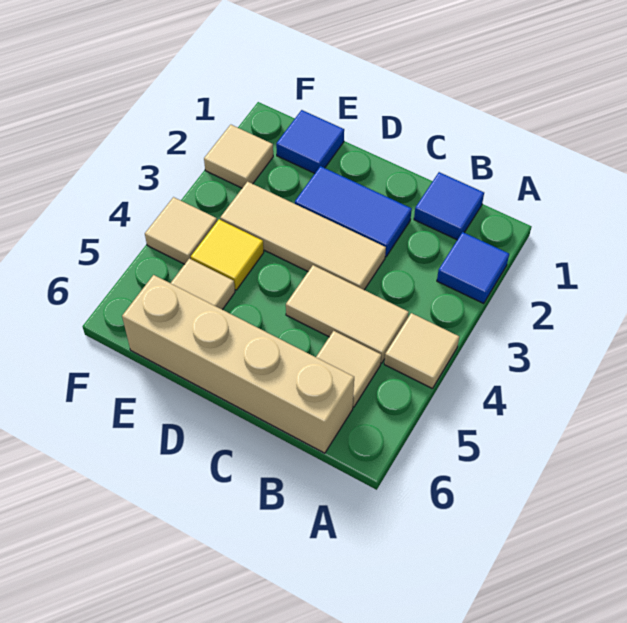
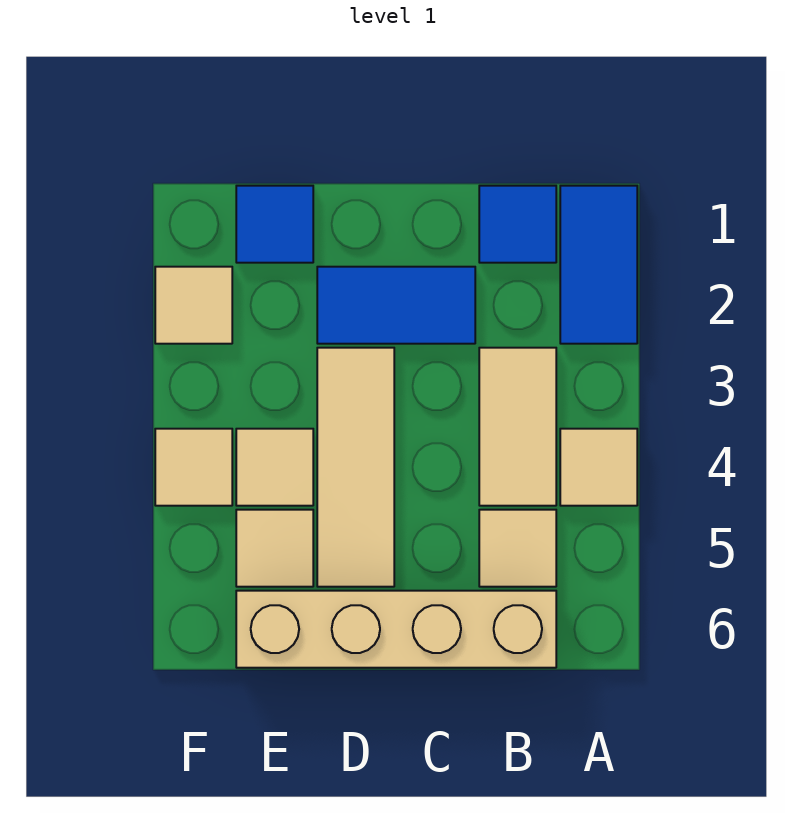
blue tile A2 level 1 -> blue tile A1:A2 level 1
tan tile B4:C4 level 1 -> tan tile B3:B4 level 1
tan tile C3:E3 level 1 -> tan tile D3:D5 level 1
yellow tile E4 level 1 -> tan tile E4 level 1

